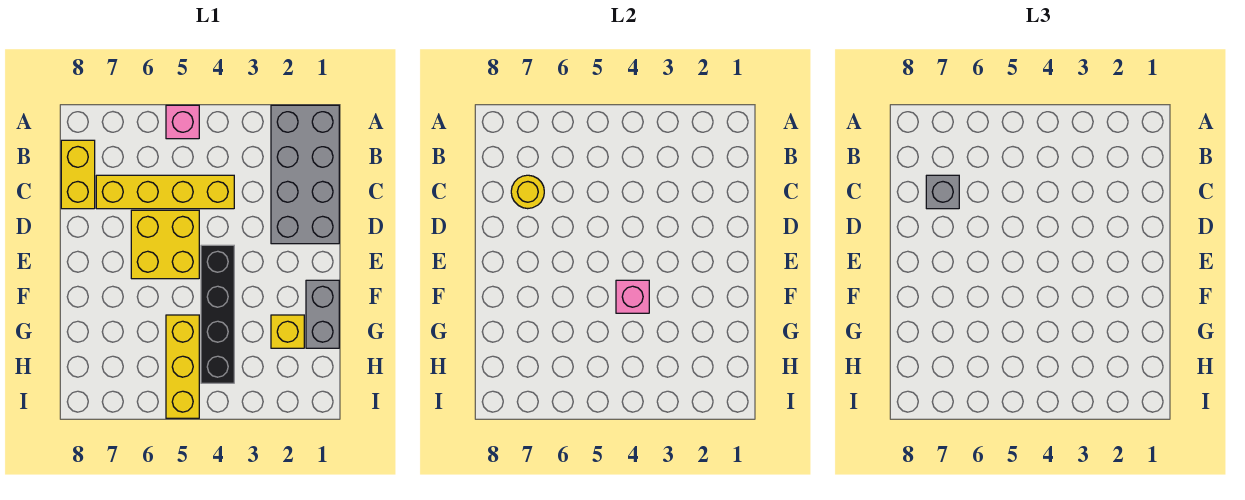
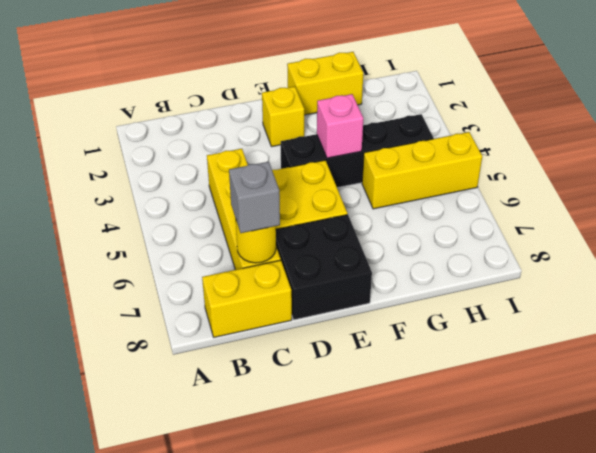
grey brick A1:D2 level 1 -> none
pink brick A5 level 1 -> none
none -> black brick D7:E8 level 1
grey brick F1:G1 level 1 -> yellow brick F1:G1 level 1
yellow brick G2 level 1 -> yellow brick E2 level 1

